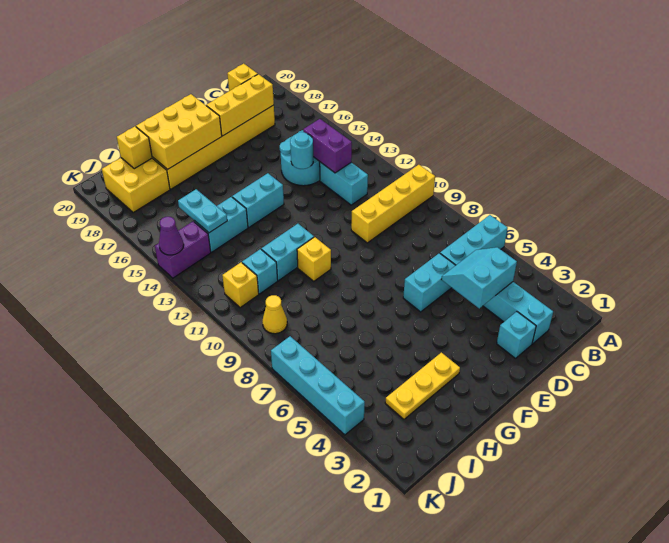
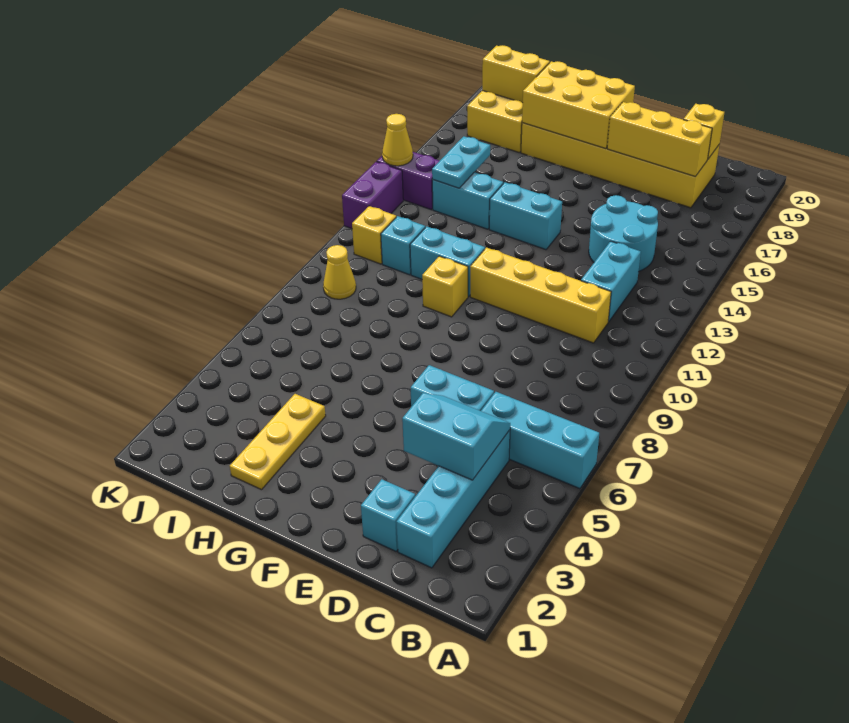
yellow brick A10:D10 level 1 -> yellow brick C11:F11 level 1
purple brick C13:C14 level 2 -> purple brick K12:K13 level 1
cyan round brick D14 level 2 -> none
yellow plate G3:I3 level 1 -> yellow plate H2:H4 level 1
yellow brick I19 level 2 -> yellow brick I19:J19 level 2
cyan brick K4:K7 level 1 -> none
purple cone K14 level 2 -> yellow cone K14 level 2

